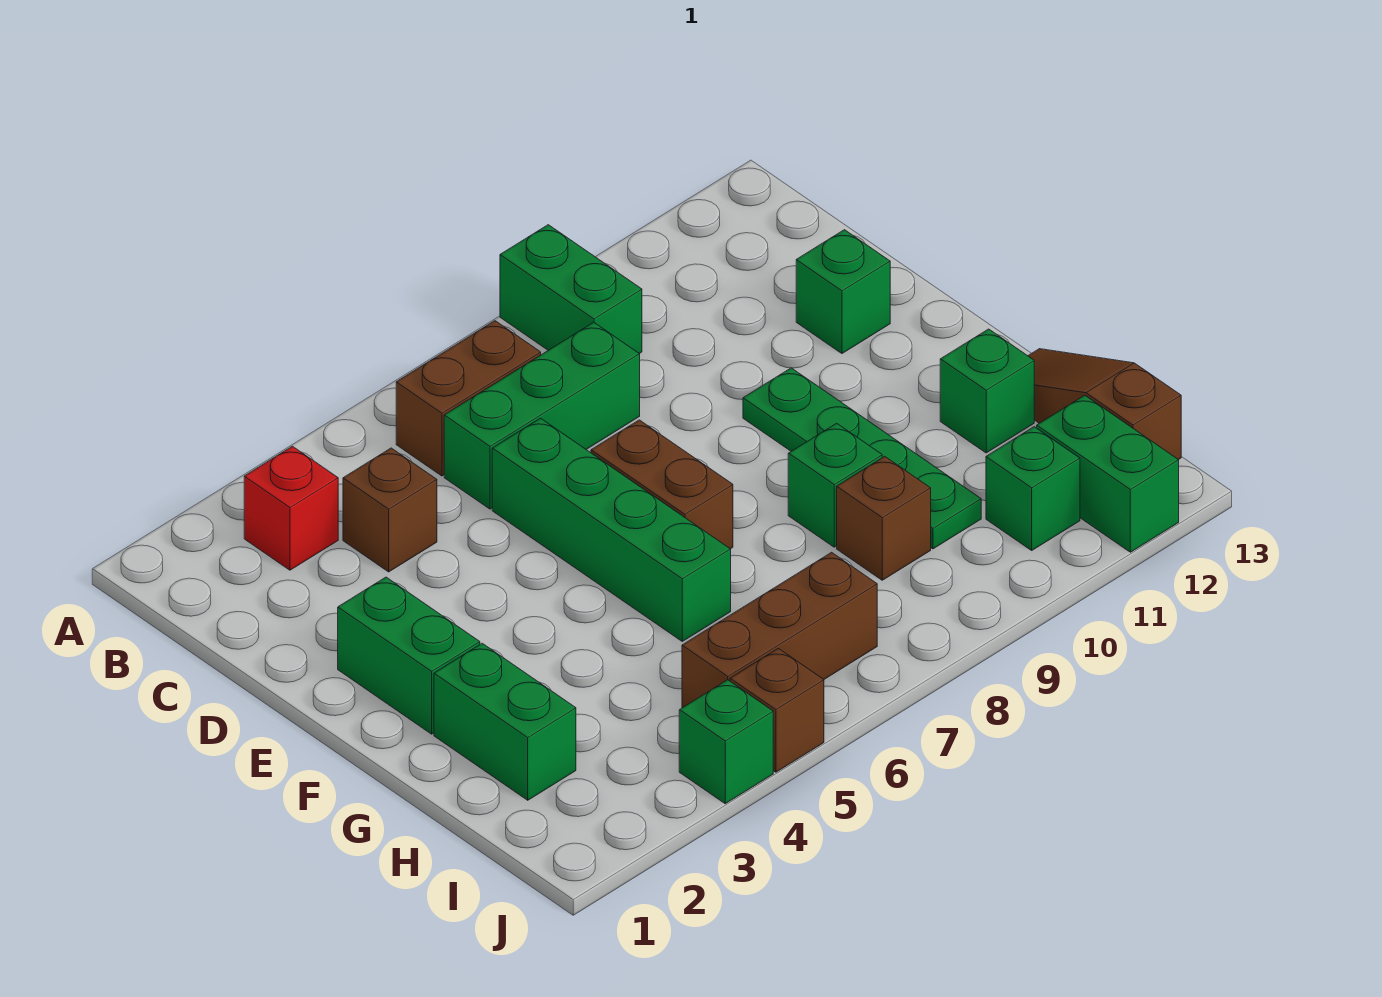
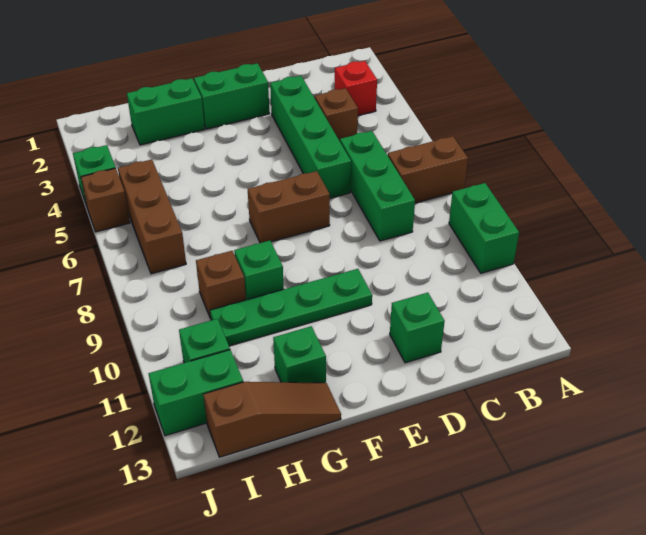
green brick A9:B9 level 1 -> green brick A9:A10 level 1
brown brick B6:B7 level 1 -> brown brick A7:B7 level 1
green brick D6:G6 level 1 -> green brick D3:D6 level 1

